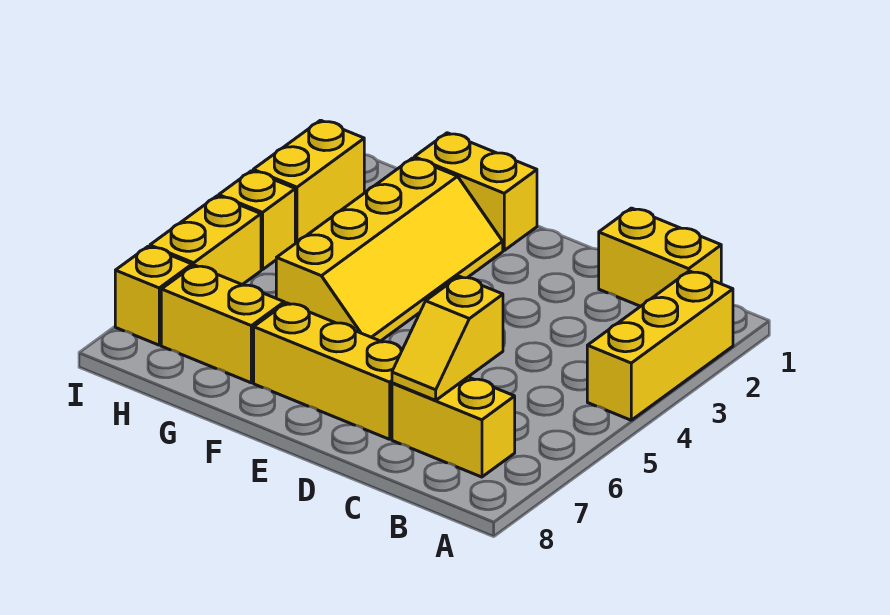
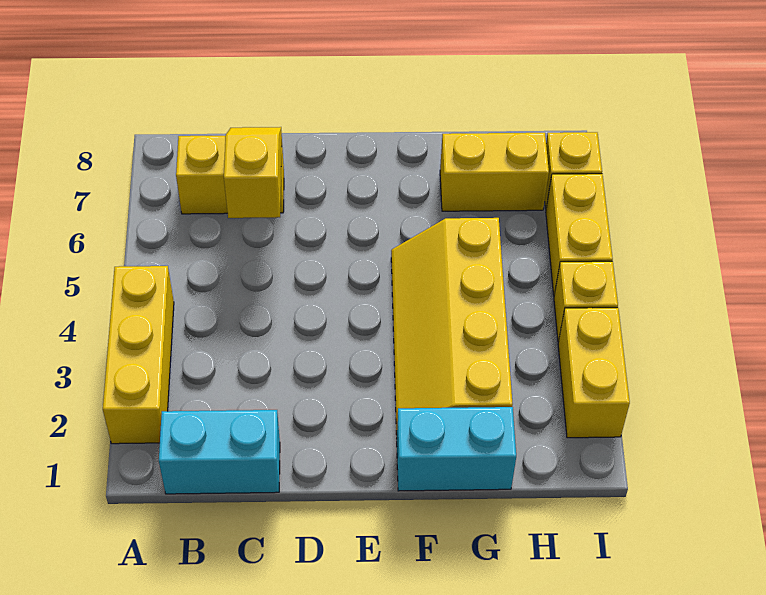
yellow brick B1:C1 level 1 -> cyan brick B1:C1 level 1
yellow brick D7:F7 level 1 -> none
yellow brick F1:G1 level 1 -> cyan brick F1:G1 level 1

